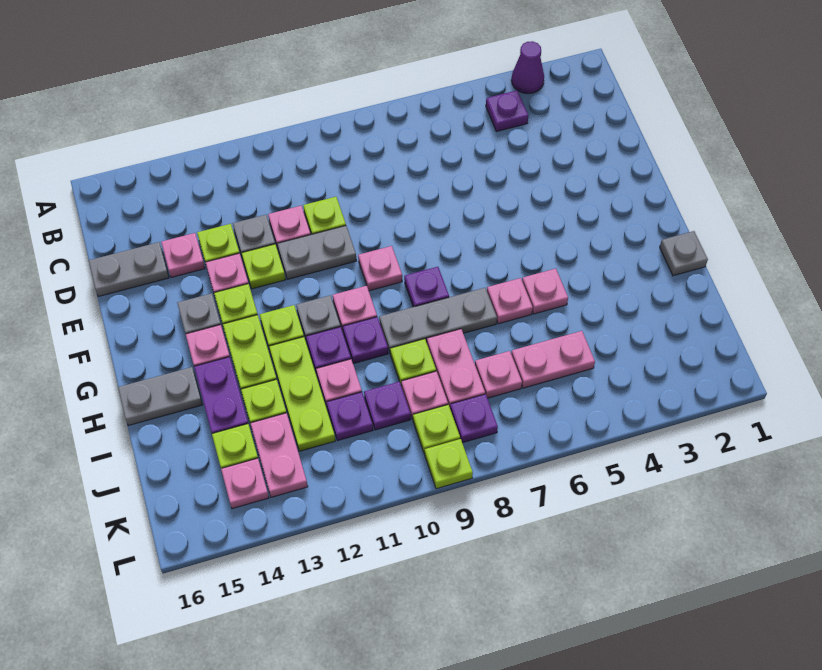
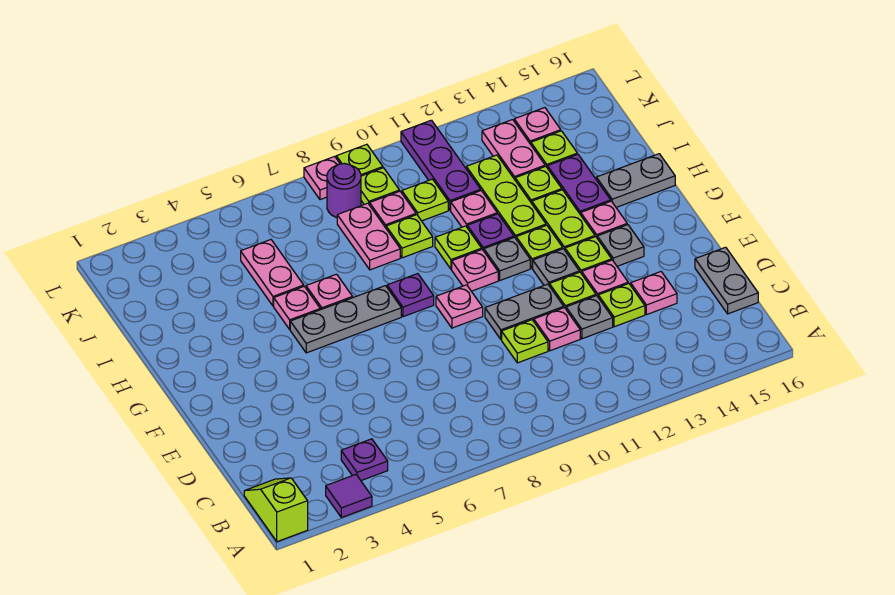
none -> lime slope A1:B1 level 1 top A
purple cone A3 level 1 -> purple tile A3 level 1
grey plate D15:D16 level 1 -> grey plate C16:D16 level 1
grey plate H1 level 1 -> grey plate F12 level 1
grey plate H7:H9 level 1 -> grey plate G5:G7 level 1
purple plate H10 level 1 -> lime plate H10 level 1
pink plate J5:J6 level 1 -> pink plate I5:J5 level 1
pink plate J7 level 1 -> pink plate L8 level 1
purple plate J10 level 1 -> lime plate J10 level 1
purple plate J11 level 1 -> purple plate J11:L11 level 1
purple plate K8 level 1 -> purple round brick K8 level 1

